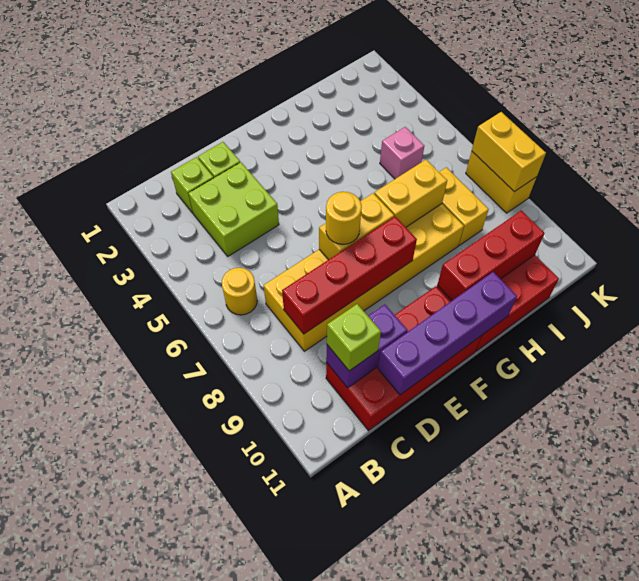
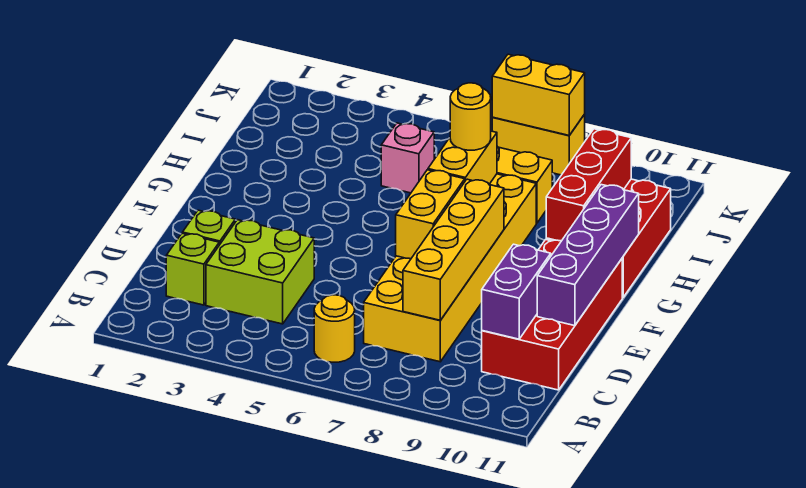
red brick C8:F8 level 2 -> yellow brick C8:F8 level 2
lime brick C10 level 3 -> none
yellow round brick E7 level 3 -> yellow round brick H7 level 3

